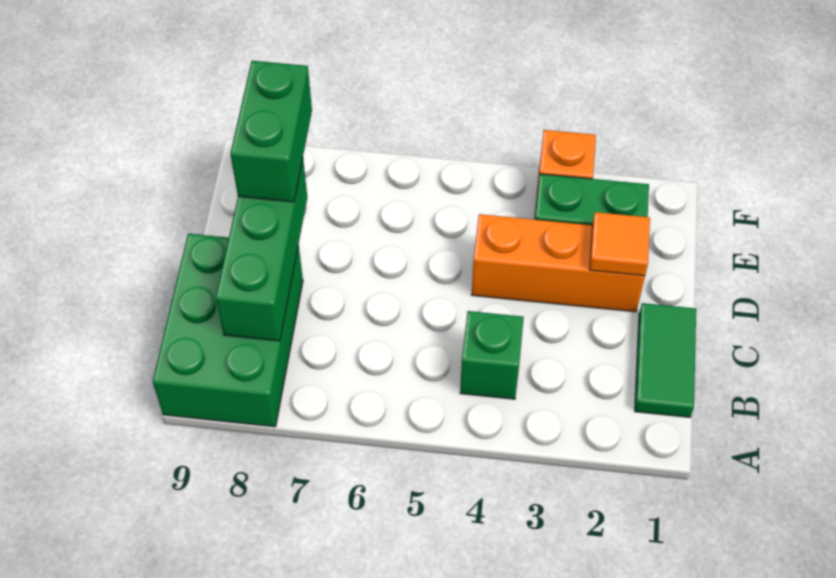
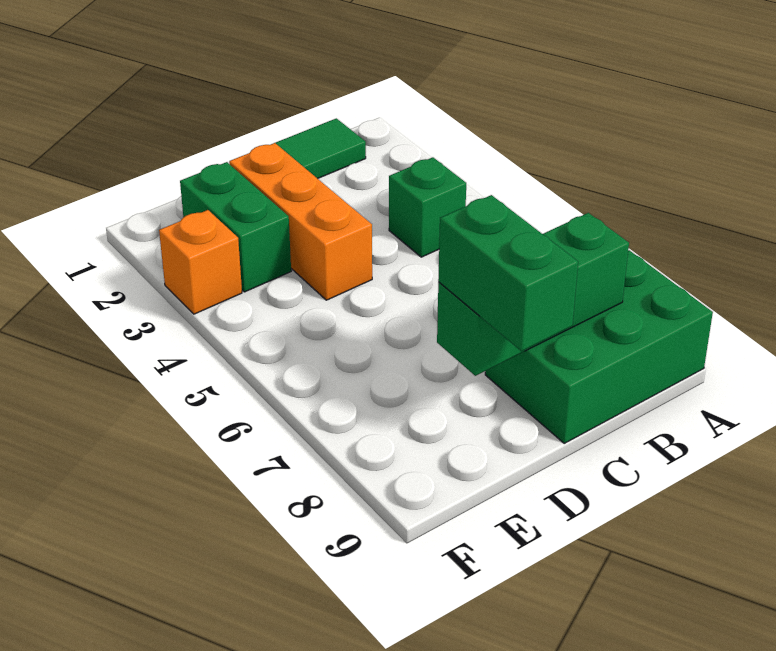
orange tile D2 level 2 -> none
green brick D8:E8 level 3 -> green brick D8:D9 level 3

